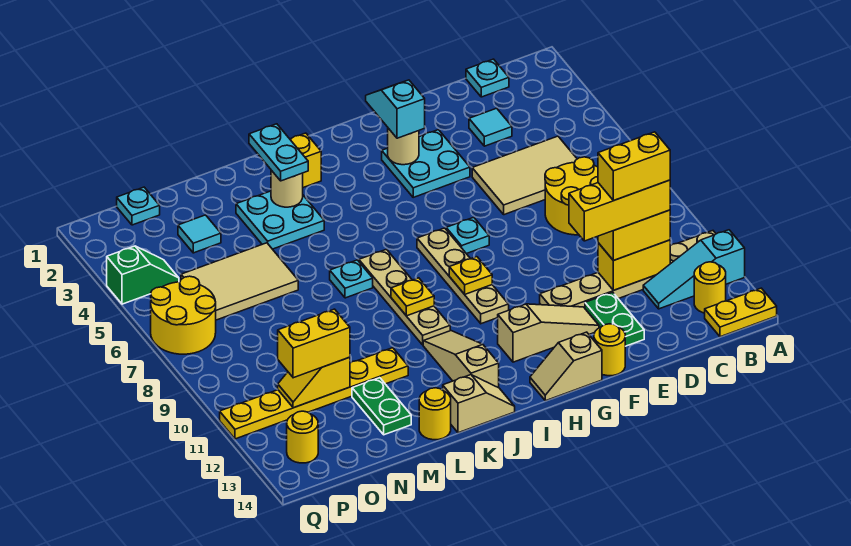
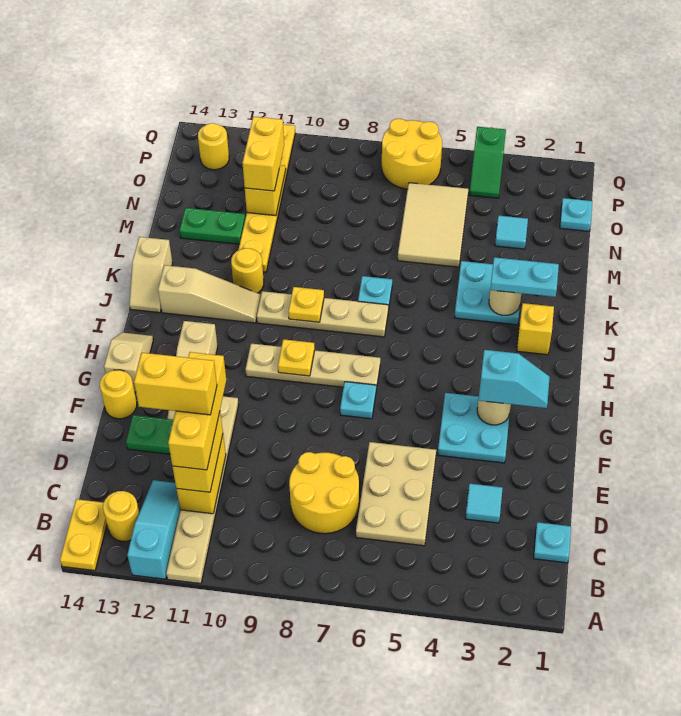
tan tile C5:E6 level 1 -> tan plate C5:E6 level 1
yellow brick C11:D11 level 5 -> yellow brick D11:D12 level 5
yellow round brick L14 level 1 -> yellow round brick K11 level 1

